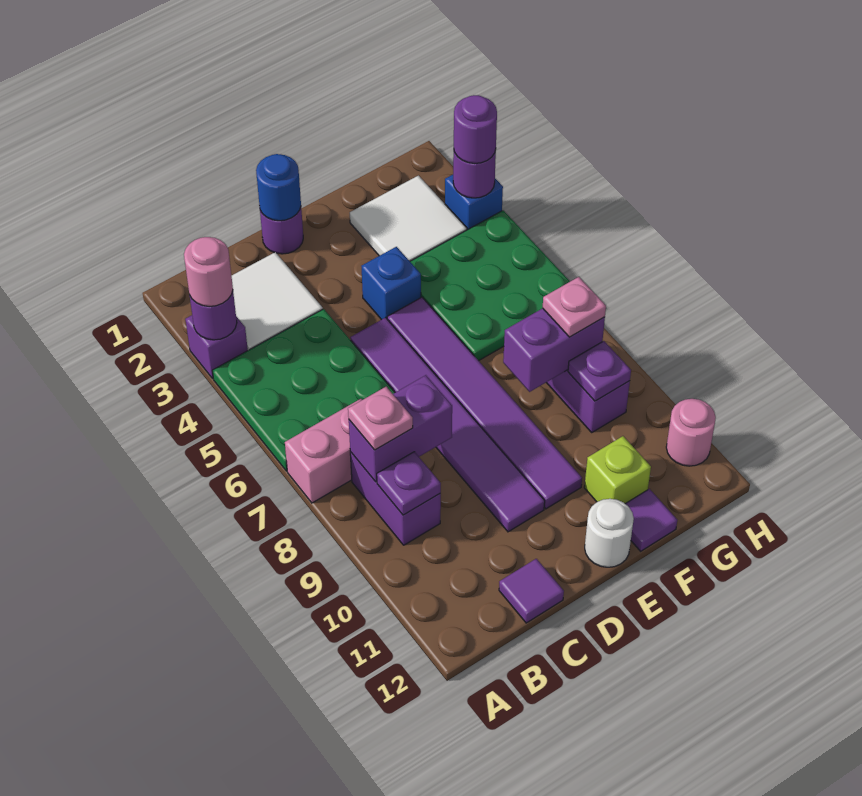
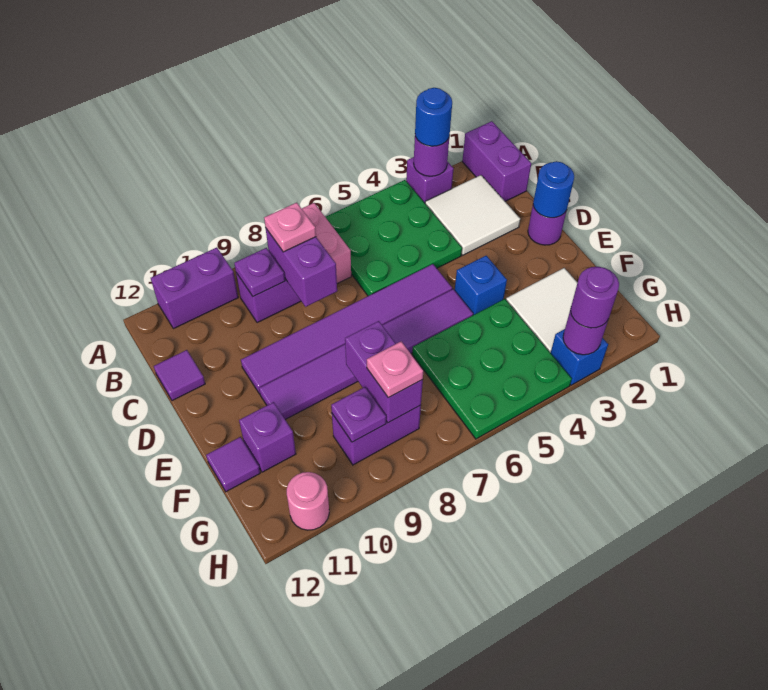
none -> purple brick A1:B1 level 1
pink round brick A3 level 3 -> blue round brick A3 level 3
none -> purple brick A10:A11 level 1
white round brick E12 level 1 -> none
lime brick F11 level 1 -> purple brick F11 level 1

